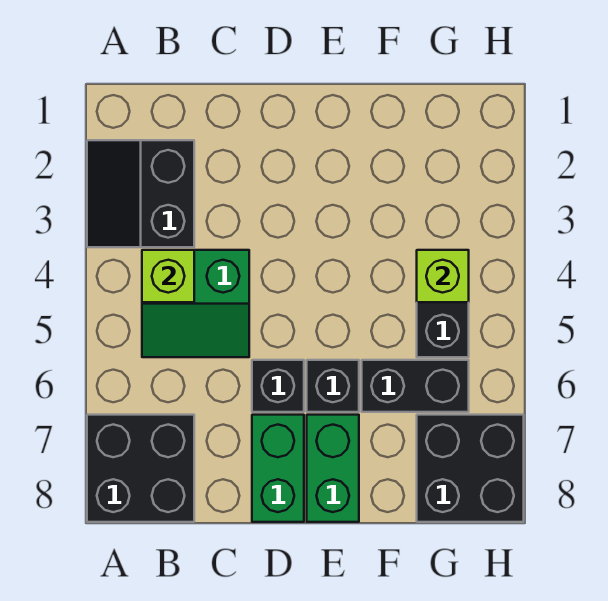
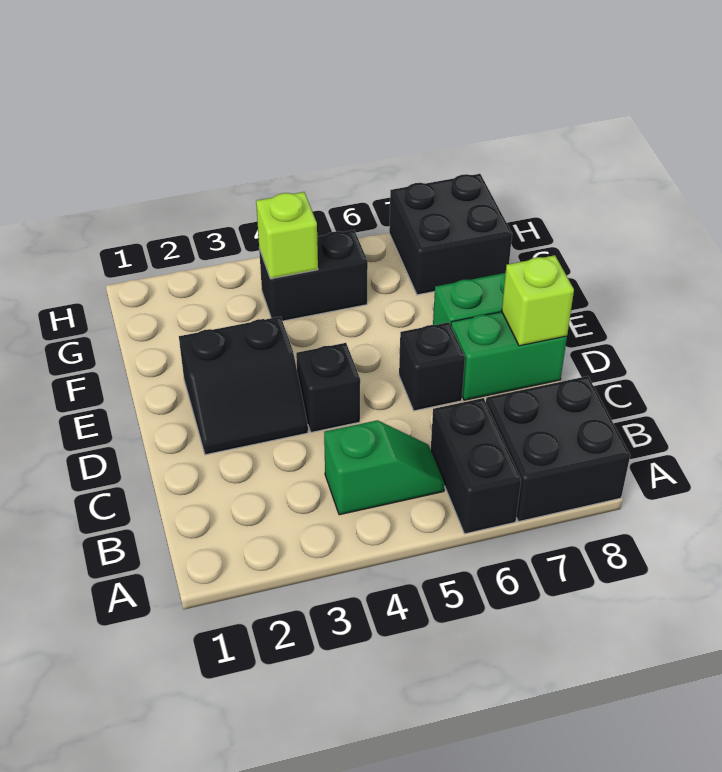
black slope A2:B3 level 1 top B -> black slope D2:E3 level 1 top E
green slope B4:C5 level 1 top 4 -> green slope B4:B5 level 1 top 4
lime brick B4 level 2 -> lime brick D8 level 2
black brick E6 level 1 -> black brick D4 level 1
black brick F6:G6 level 1 -> black brick A6:B6 level 1

